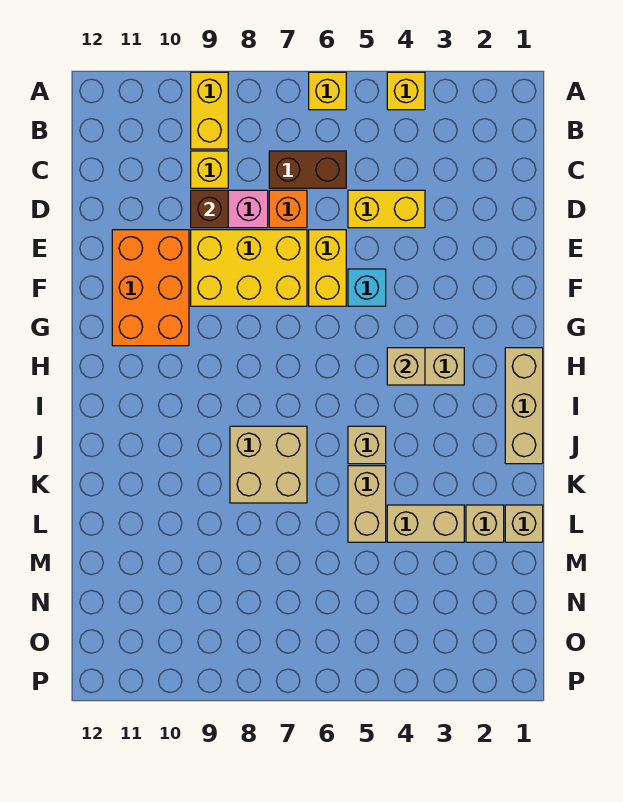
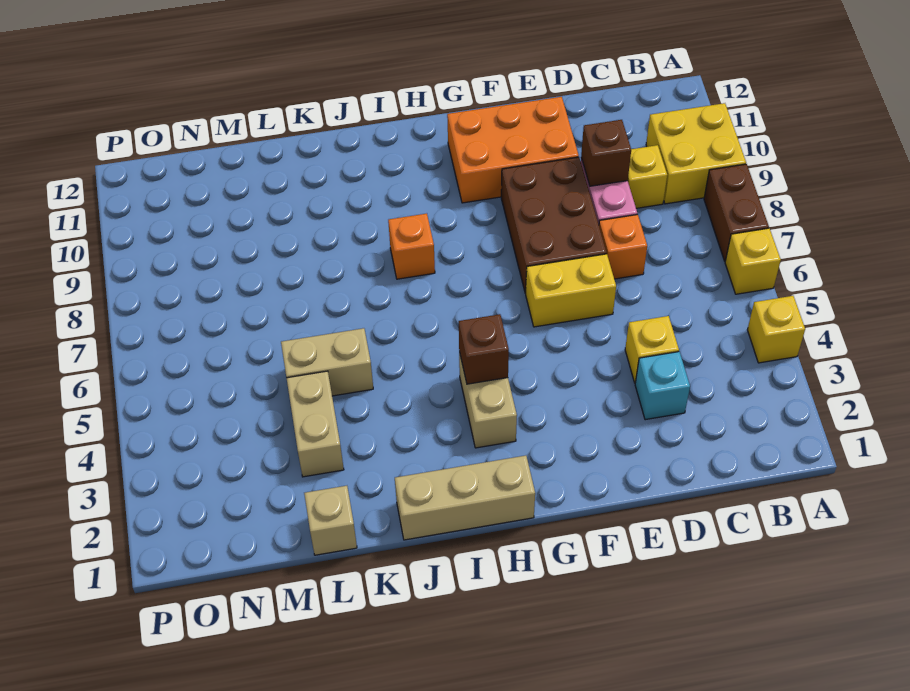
yellow brick A9:B9 level 1 -> yellow brick A9:B10 level 1
brown brick C6:C7 level 1 -> brown brick A7:A8 level 1
yellow brick D4:D5 level 1 -> yellow brick D4 level 1
yellow brick E7:F9 level 1 -> brown brick E7:F9 level 1
cyan brick F5 level 1 -> cyan brick D3 level 1
tan brick H4 level 2 -> brown brick H4 level 2
none -> orange brick I8 level 1
tan brick J5 level 1 -> none
tan brick J7:K8 level 1 -> none
tan brick L2 level 1 -> none

